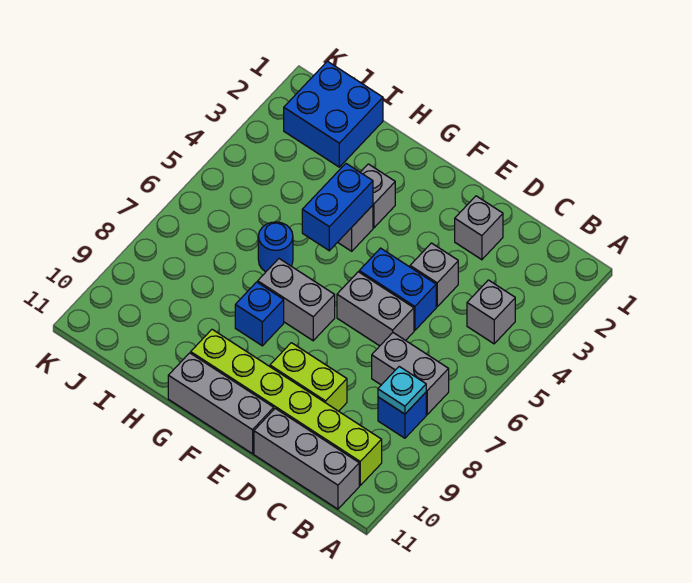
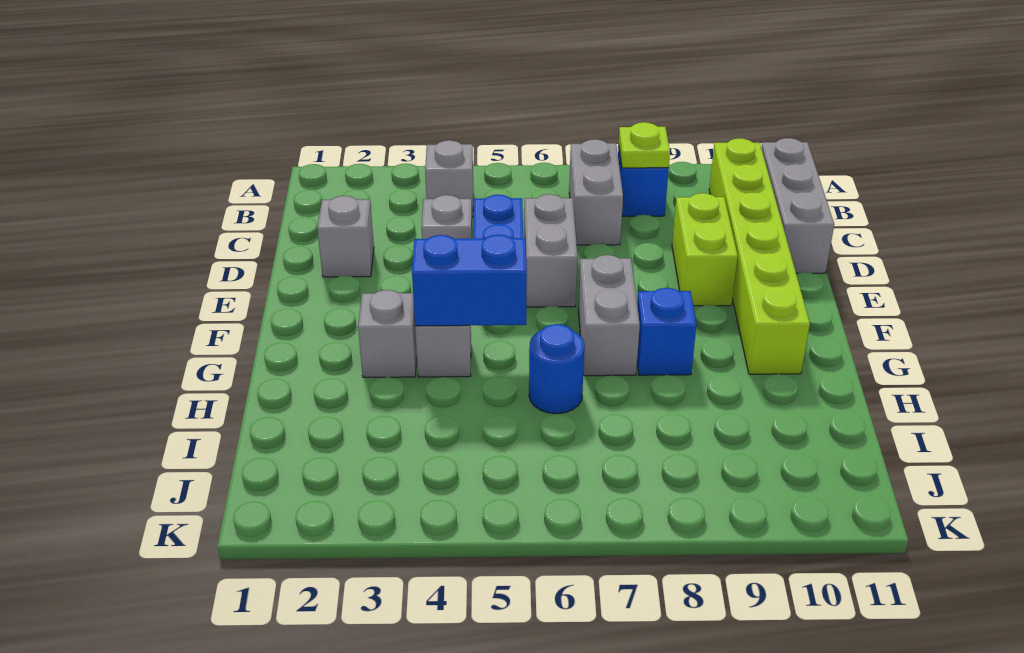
cyan plate B8 level 2 -> lime plate B8 level 2
grey brick E11:G11 level 1 -> none
blue brick I1:J2 level 1 -> none

